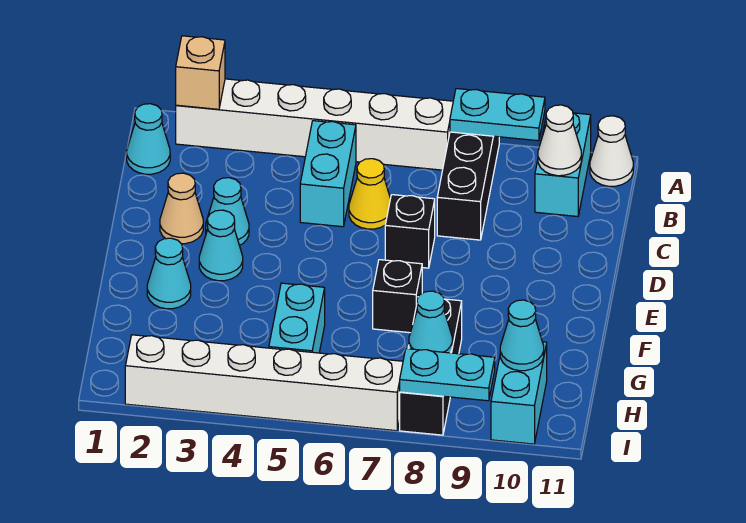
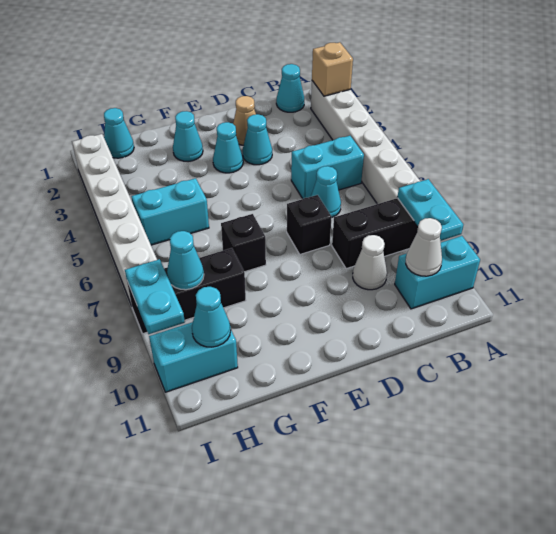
white cone A11 level 1 -> white cone C9 level 1
yellow cone C6 level 1 -> cyan cone C6 level 1
none -> cyan cone H1 level 1

